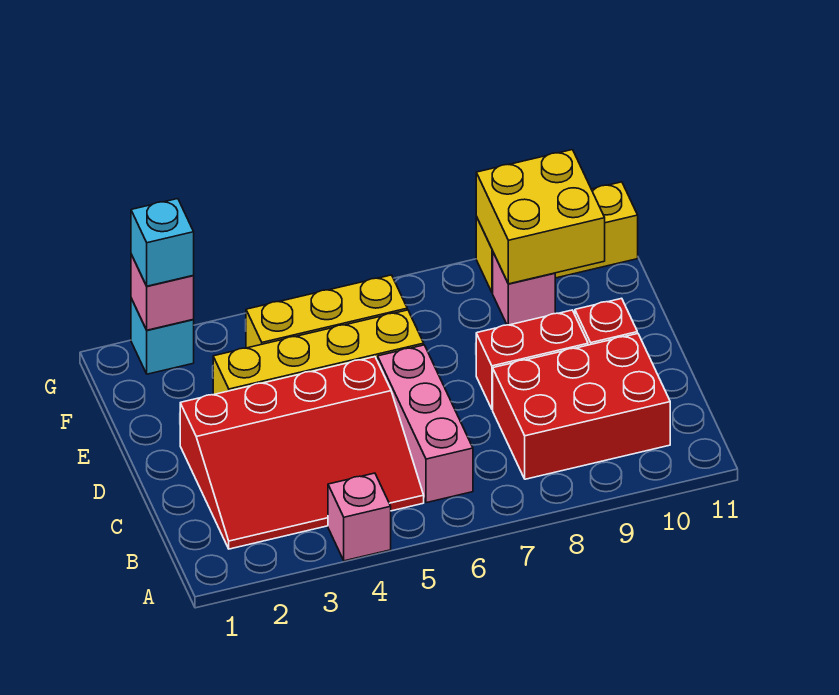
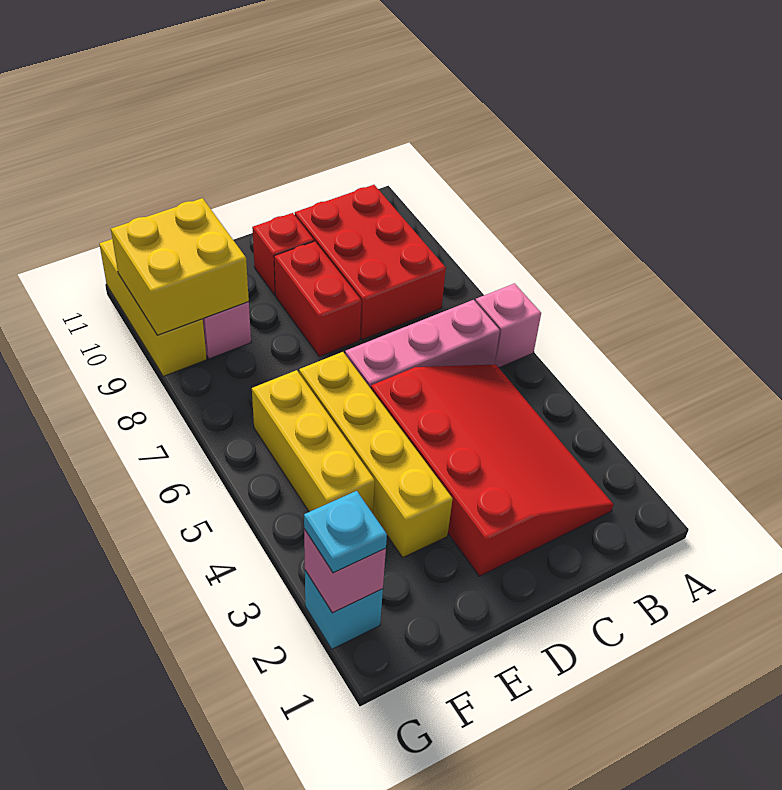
pink brick A4 level 1 -> pink brick A6 level 1
cyan brick G2 level 3 -> cyan plate G2 level 3

